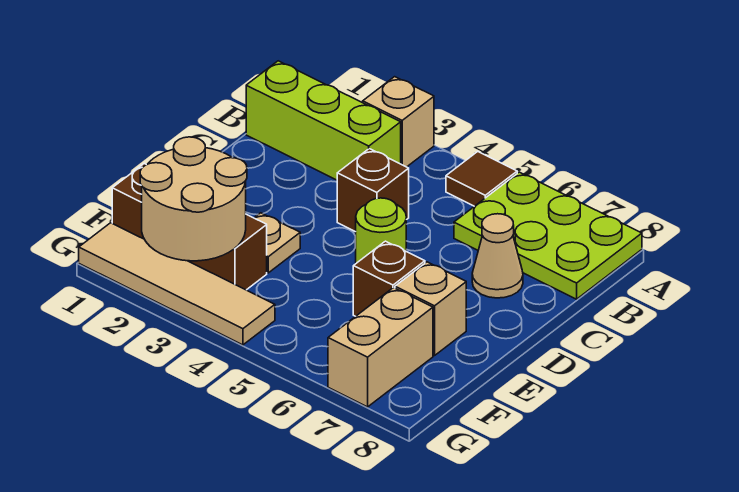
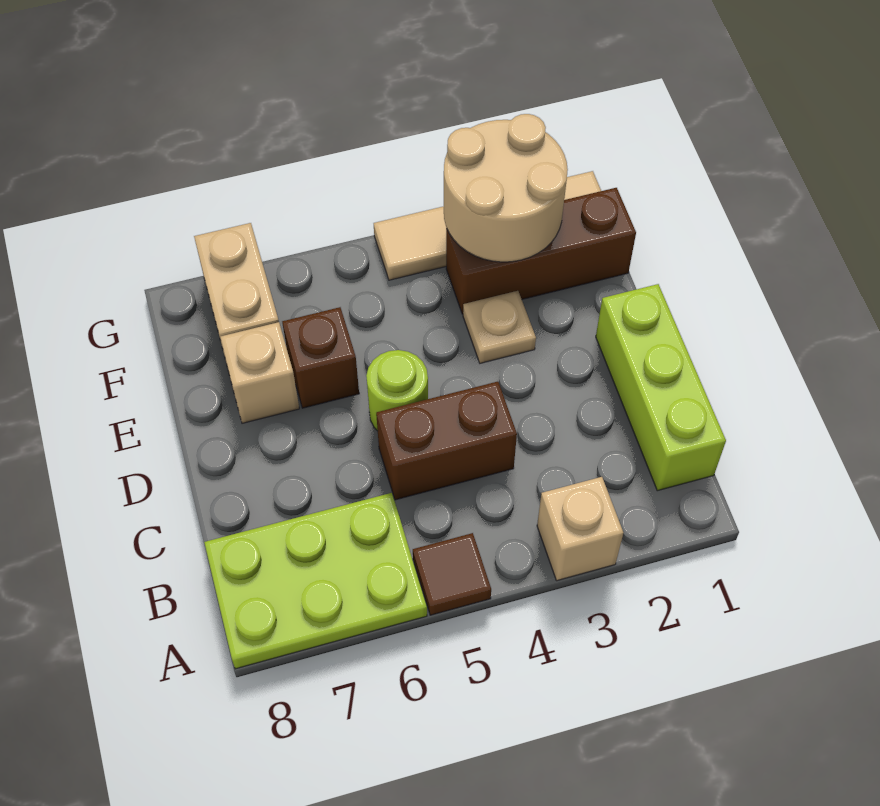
lime brick B1:B3 level 1 -> lime brick B1:D1 level 1
brown brick C4 level 1 -> brown brick C4:C5 level 1
tan cone C7 level 1 -> none

